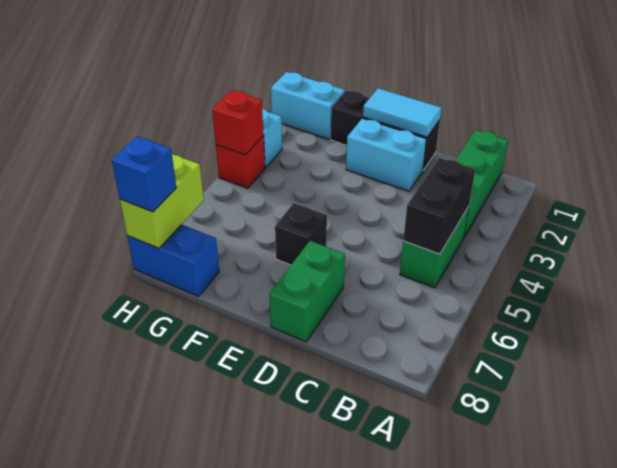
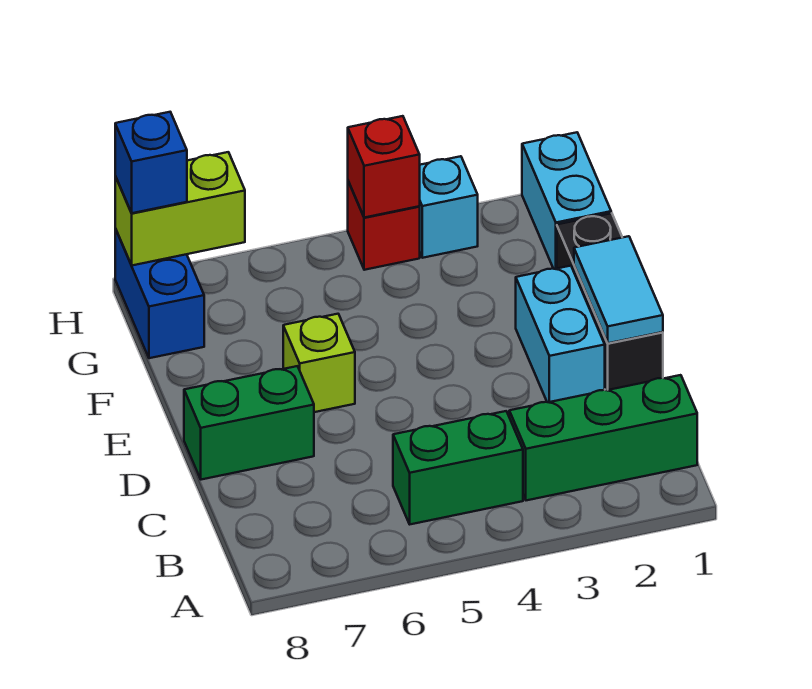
black brick B4:B5 level 2 -> none
black brick E6 level 1 -> lime brick E6 level 1

